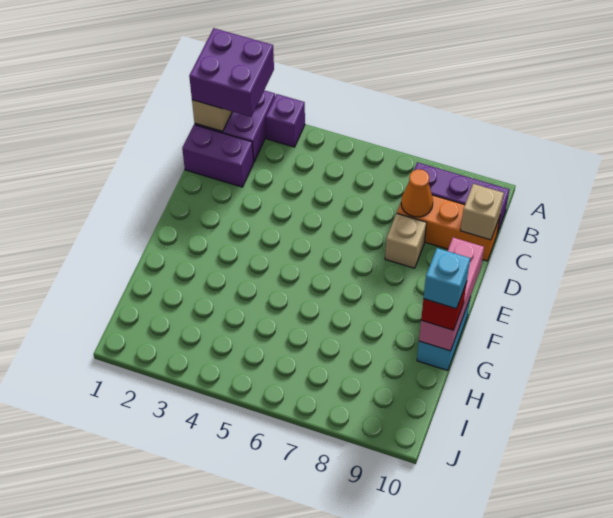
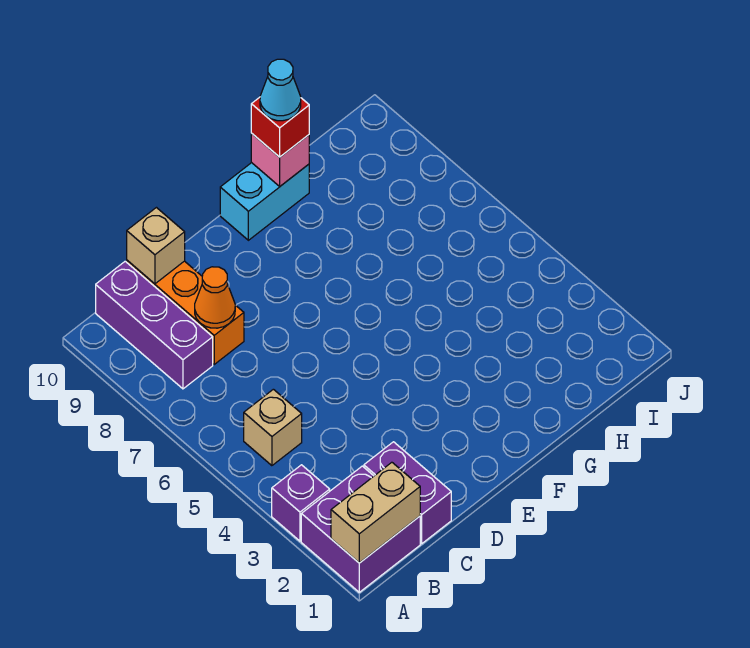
purple brick A1:B2 level 3 -> none
tan brick D8 level 1 -> tan brick B5 level 1
pink brick E10:G10 level 2 -> pink brick G10 level 2
cyan brick G10 level 4 -> cyan cone G10 level 4

